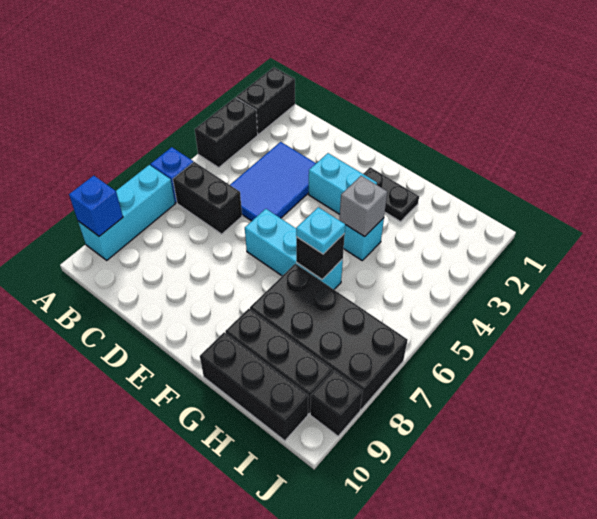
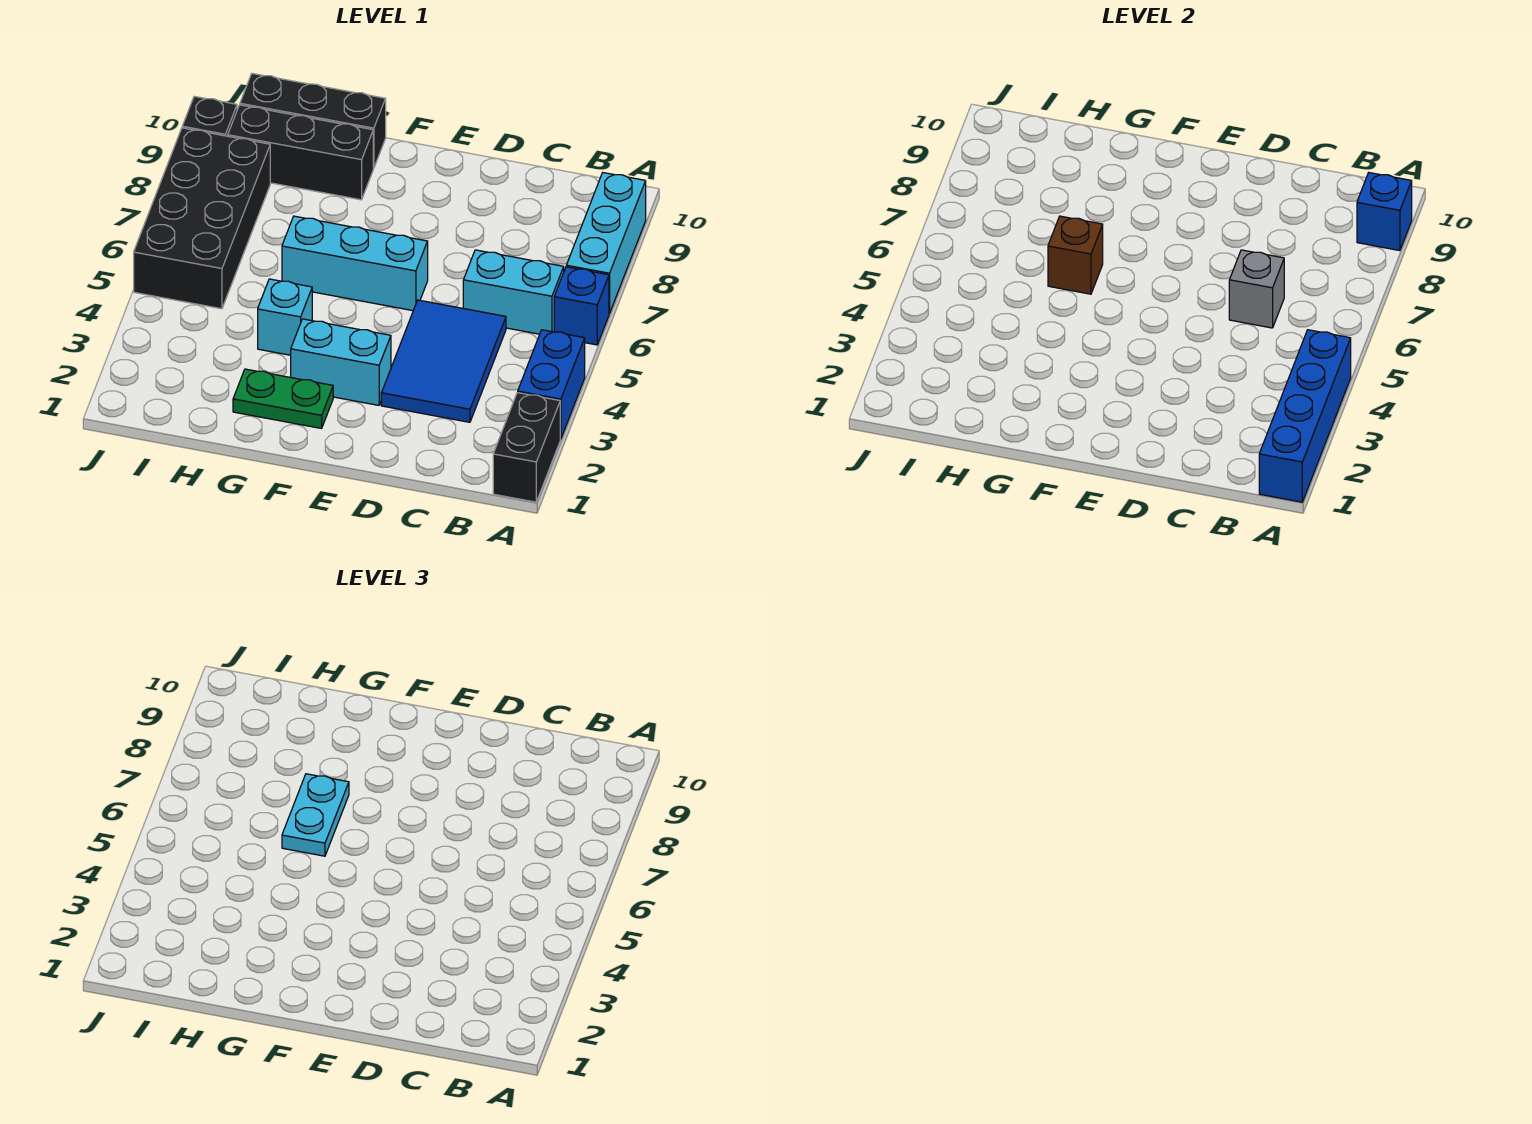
none -> blue brick A1:A4 level 2
black brick A3:A4 level 1 -> blue brick A3:A4 level 1
black brick B6:C6 level 1 -> cyan brick B6:C6 level 1
black plate F2:G2 level 1 -> green plate F2:G2 level 1
grey brick G4 level 2 -> grey brick C6 level 2
black brick G6 level 2 -> brown brick G6 level 2
cyan plate G6 level 3 -> cyan plate G6:G7 level 3
black brick G7:J8 level 1 -> black brick I5:J8 level 1

